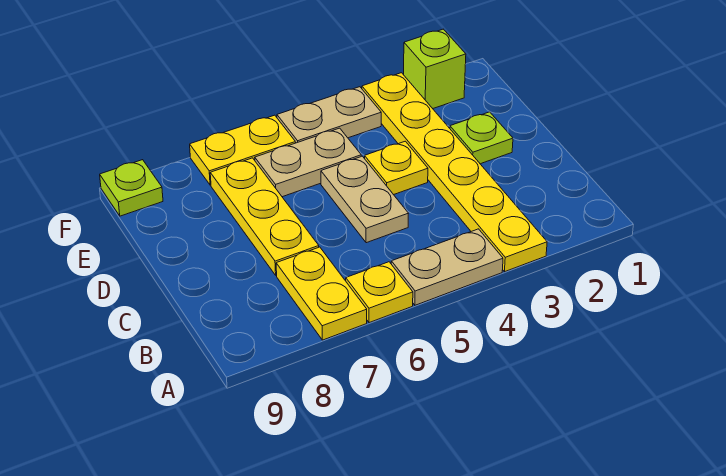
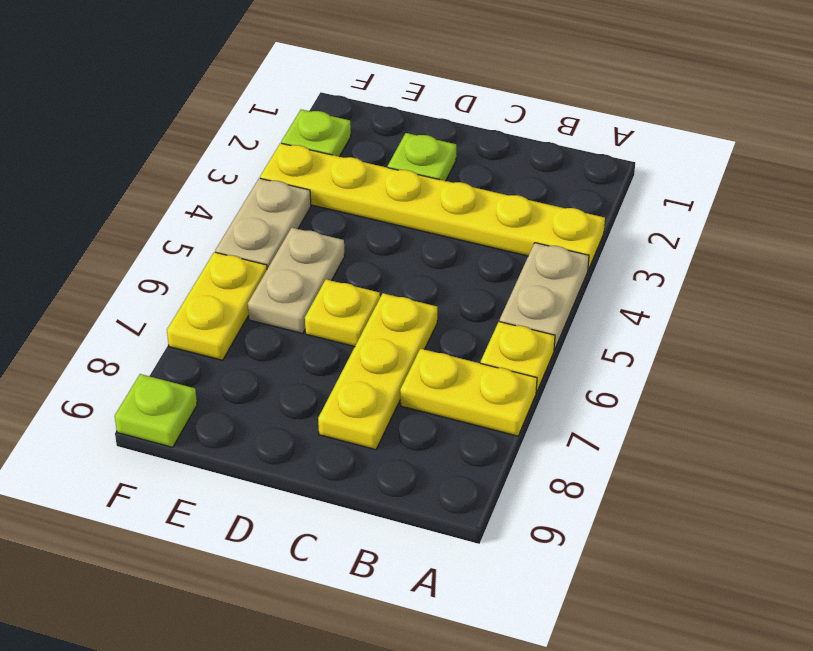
tan plate C5:D5 level 1 -> none
yellow plate C7:E7 level 1 -> yellow plate C6:C8 level 1
yellow plate D4 level 1 -> yellow plate D6 level 1
lime brick F2 level 1 -> lime plate F2 level 1

